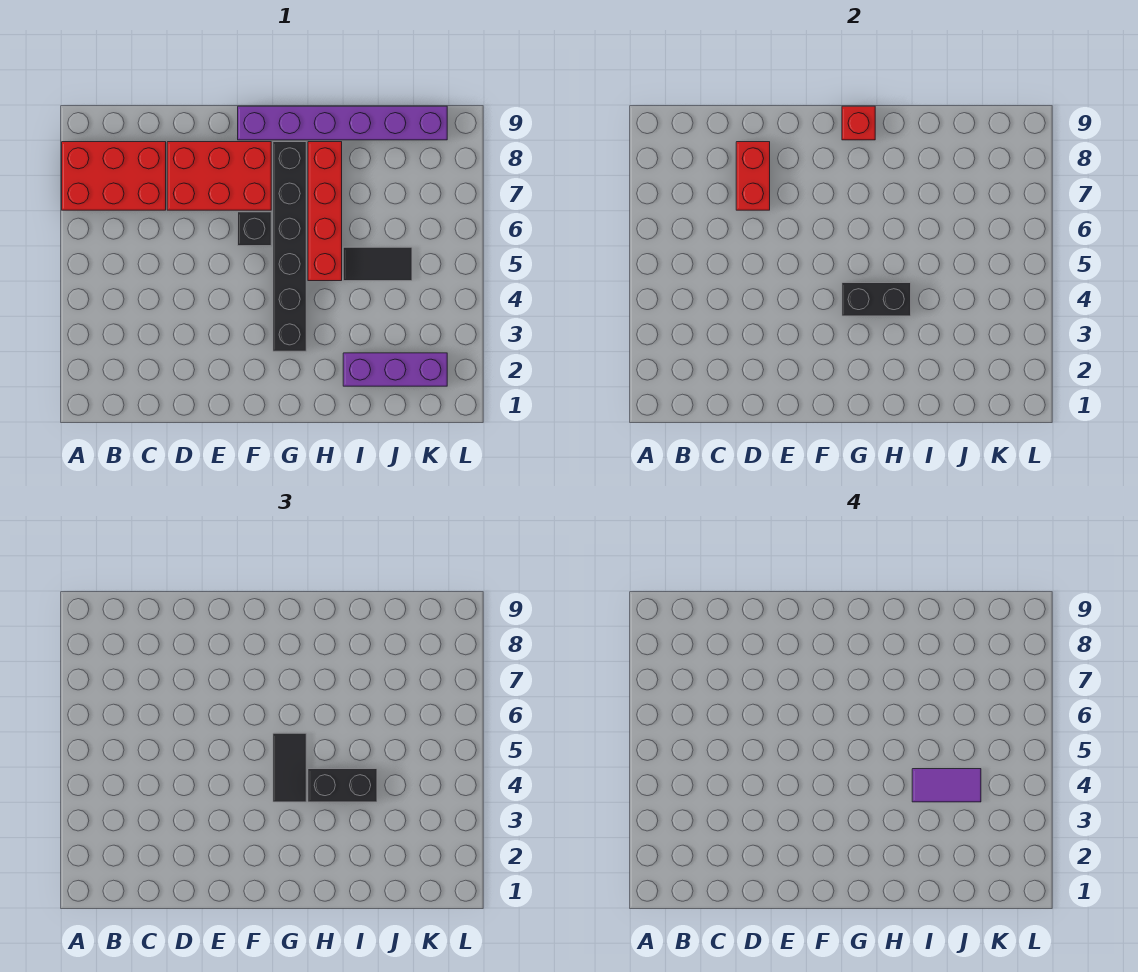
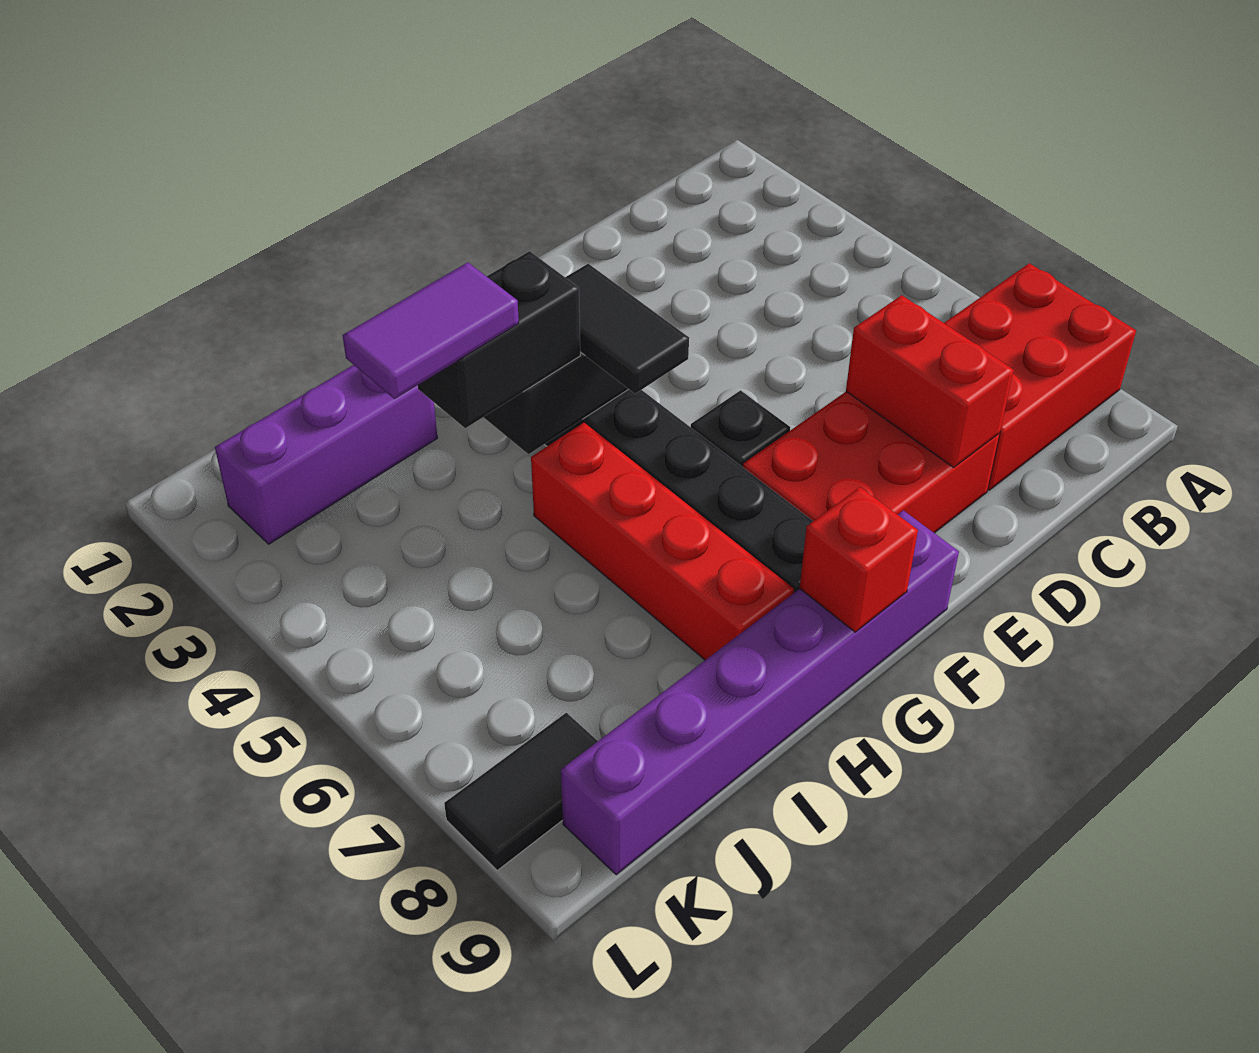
black tile I5:J5 level 1 -> black tile K8:L8 level 1

